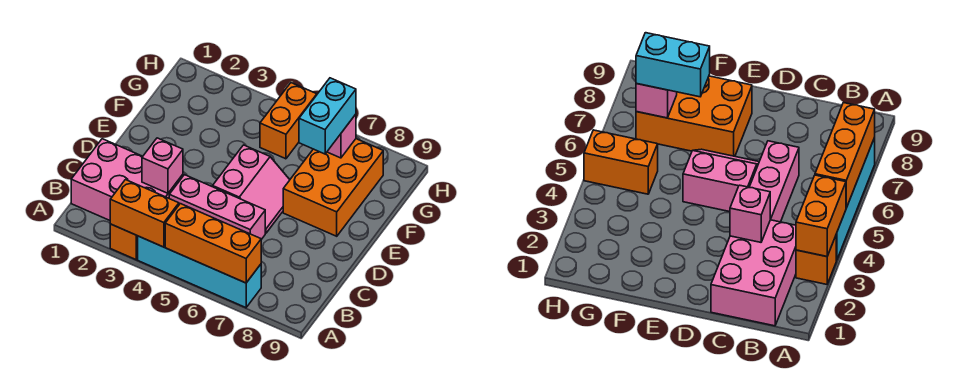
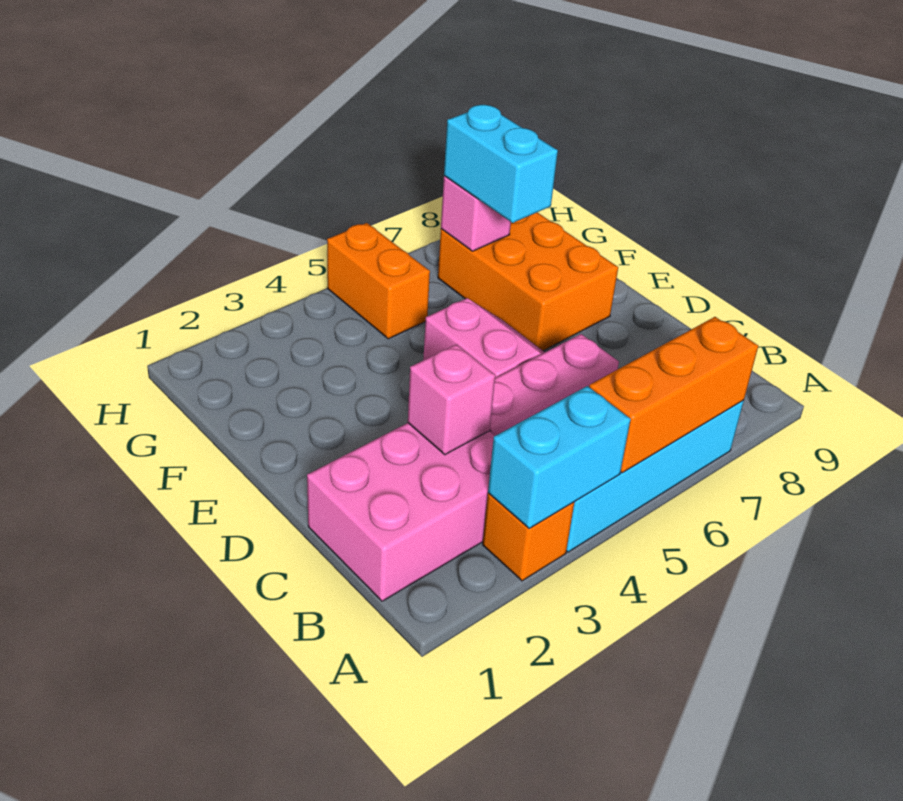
orange brick A3:A4 level 2 -> cyan brick A3:A4 level 2

